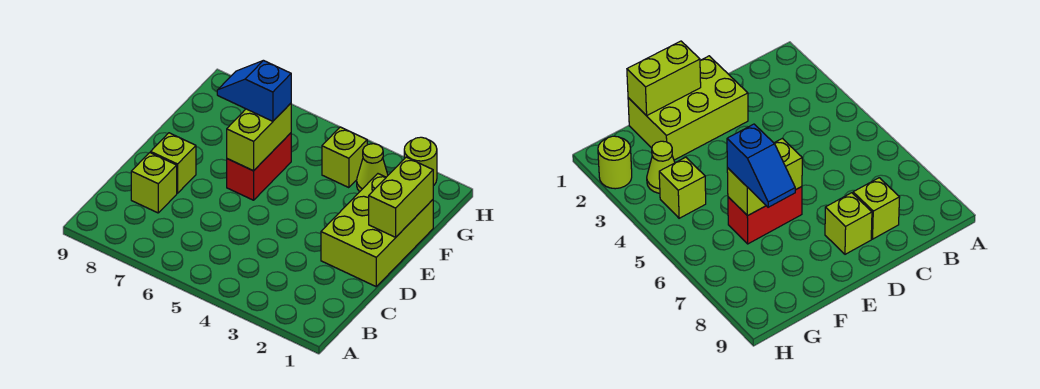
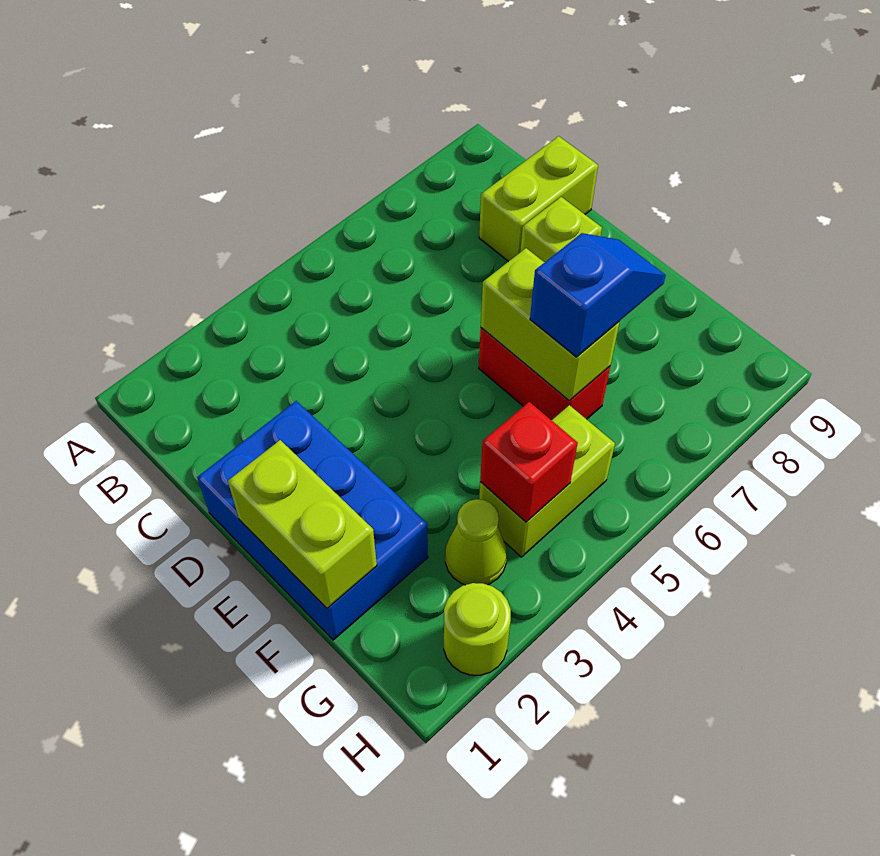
lime brick C8 level 1 -> lime brick C8:C9 level 1
lime brick D1:F2 level 1 -> blue brick D1:F2 level 1
lime brick G4 level 1 -> lime brick G4:G5 level 1
none -> red brick G4 level 2

